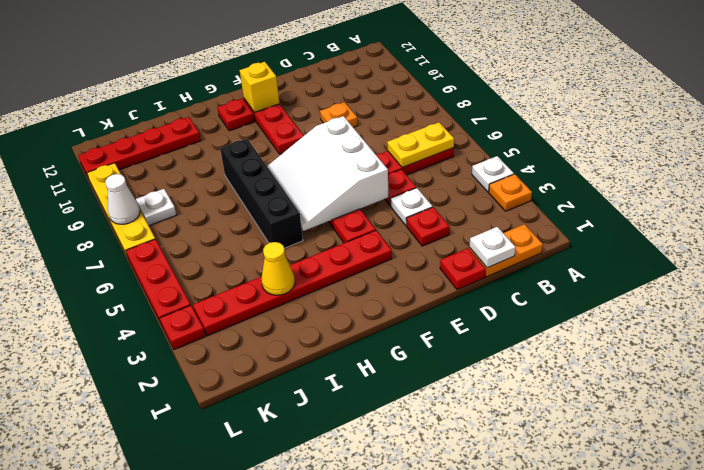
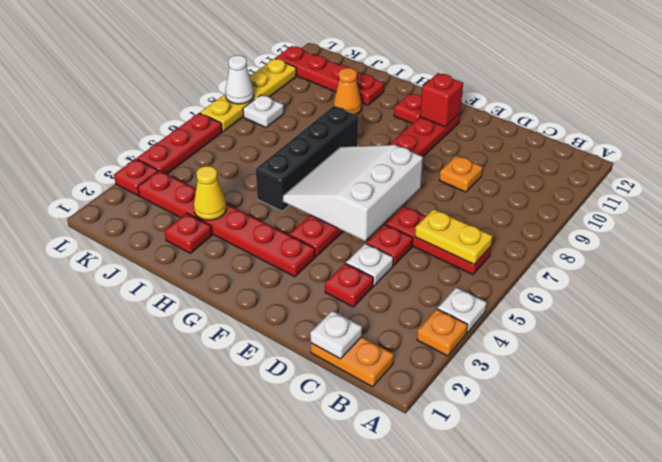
red plate D1 level 1 -> red plate I2 level 1
yellow brick F11 level 2 -> red brick F11 level 2
none -> orange cone I10 level 1

